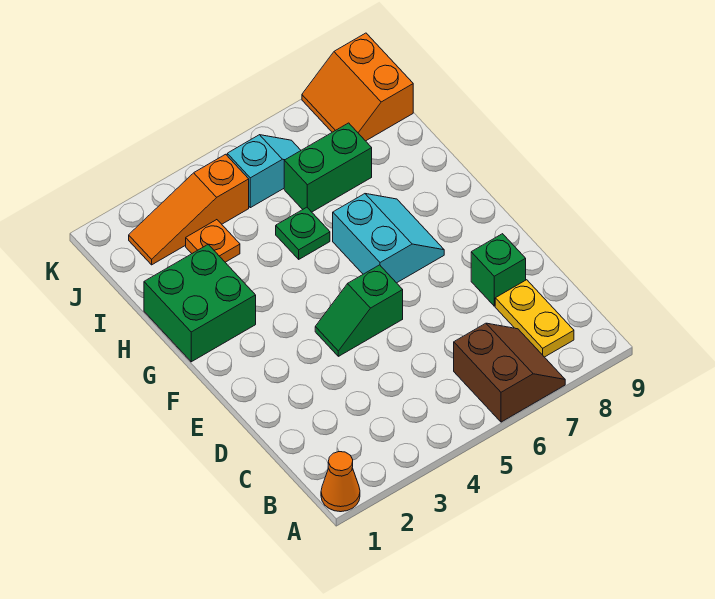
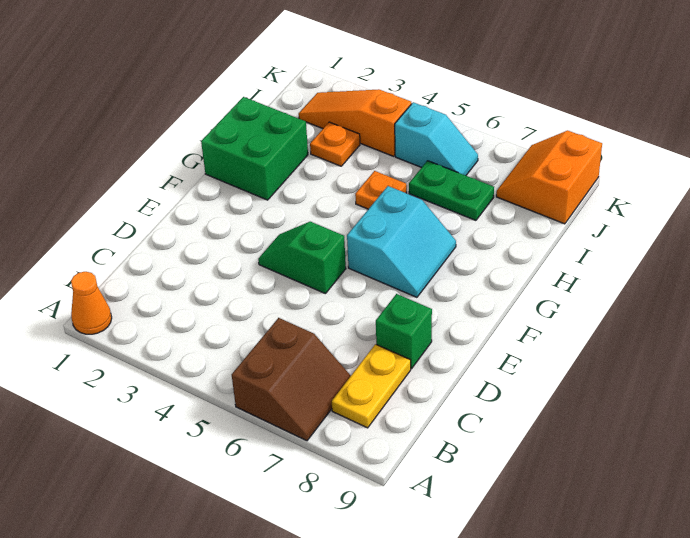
green plate H5 level 1 -> orange plate H5 level 1
green brick I6:I7 level 1 -> green plate I6:I7 level 1

